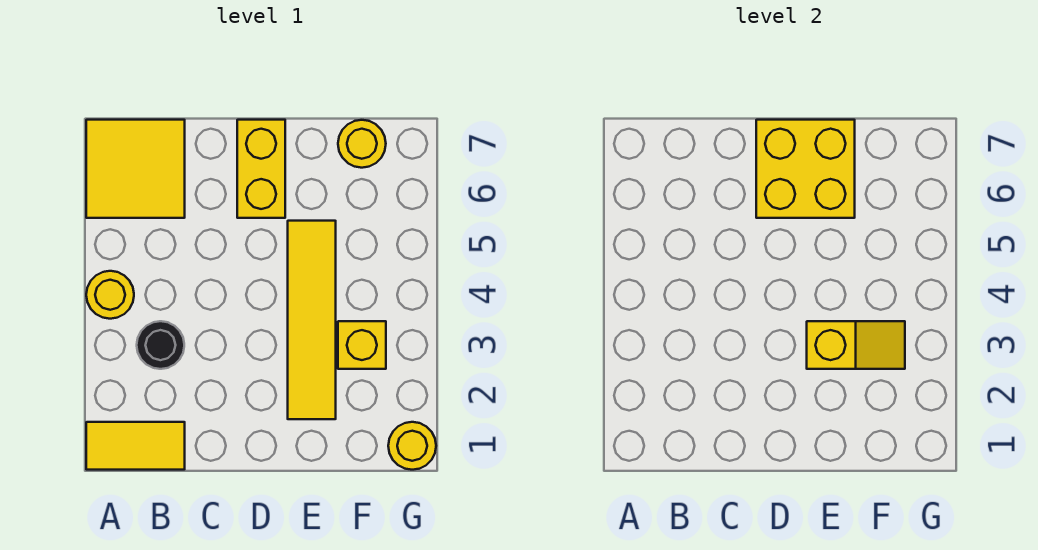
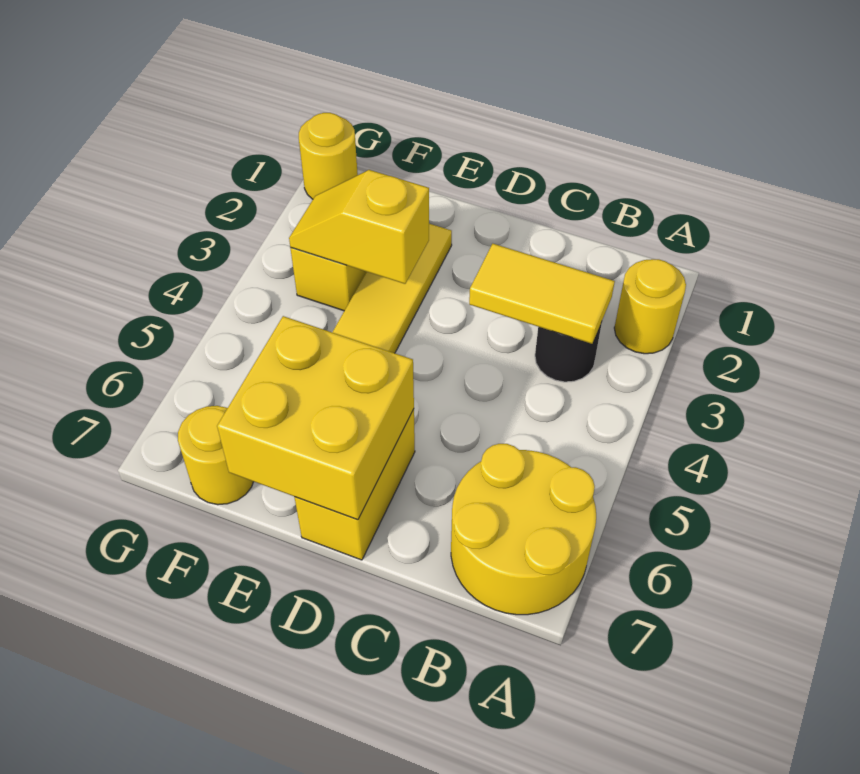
yellow tile A1:B1 level 1 -> yellow tile B3:C3 level 2
yellow round brick A4 level 1 -> yellow round brick A2 level 1
yellow tile A6:B7 level 1 -> yellow round brick A6:B7 level 1

